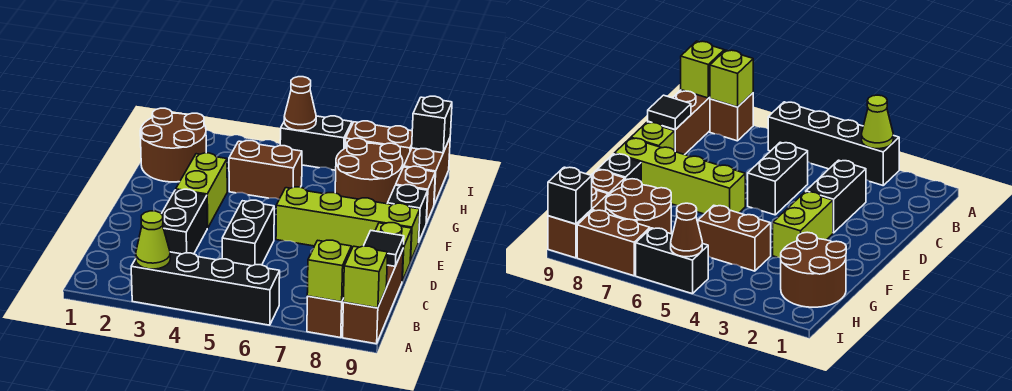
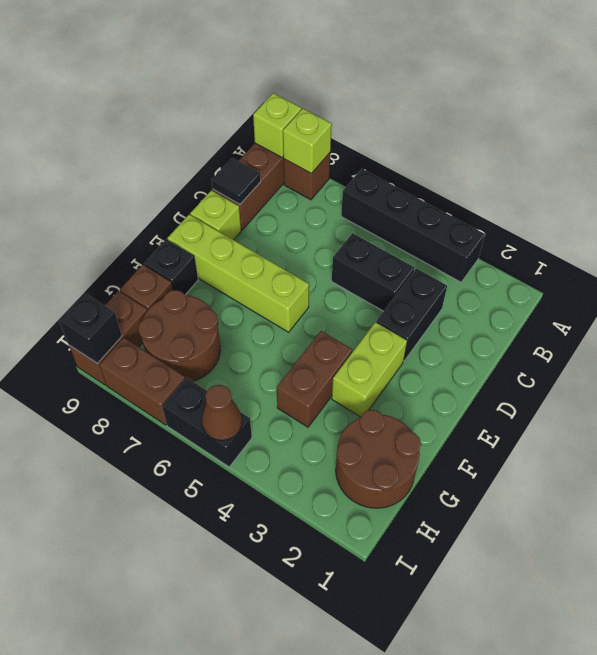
lime cone A3 level 2 -> none
black brick C5:D5 level 1 -> black brick C4:C5 level 1
brown brick G4:G5 level 1 -> brown brick F4:G4 level 1

